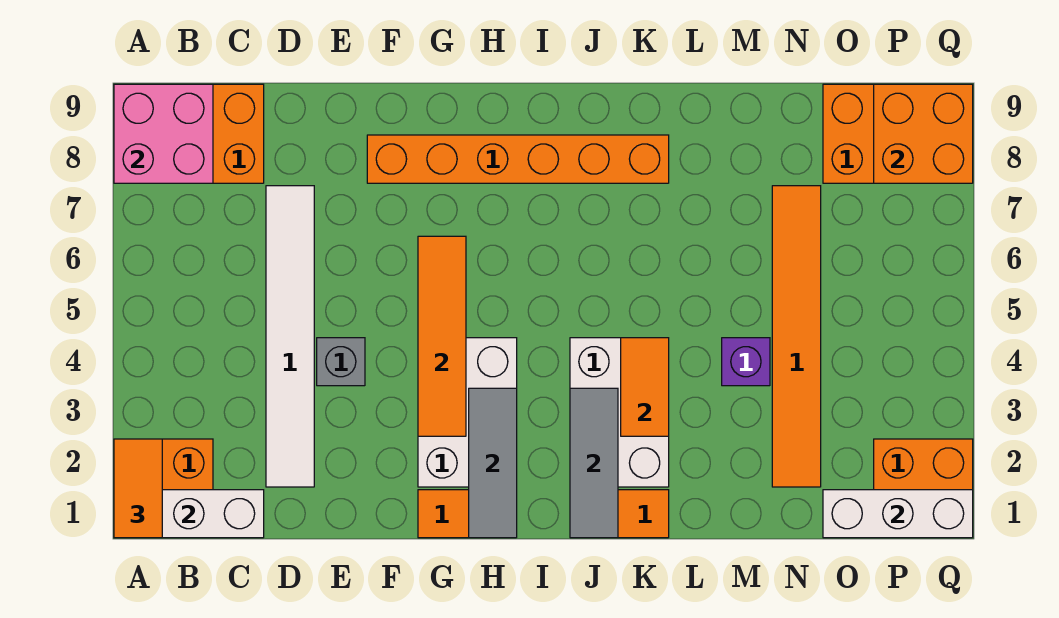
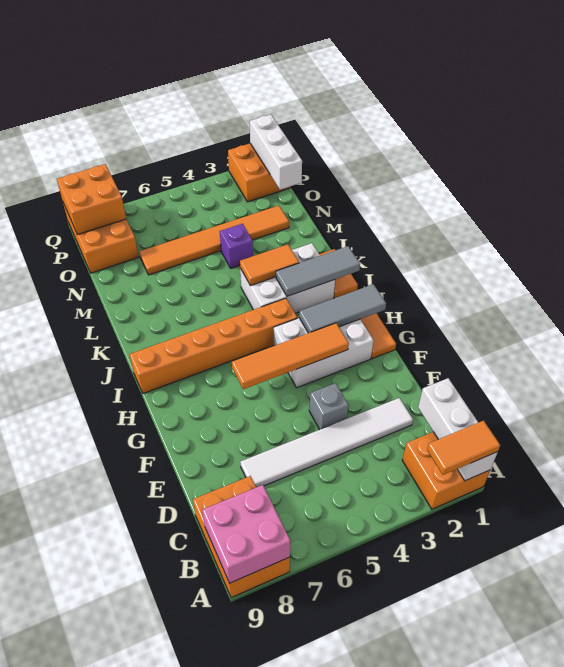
orange brick F8:K8 level 1 -> orange brick I4:I9 level 1

